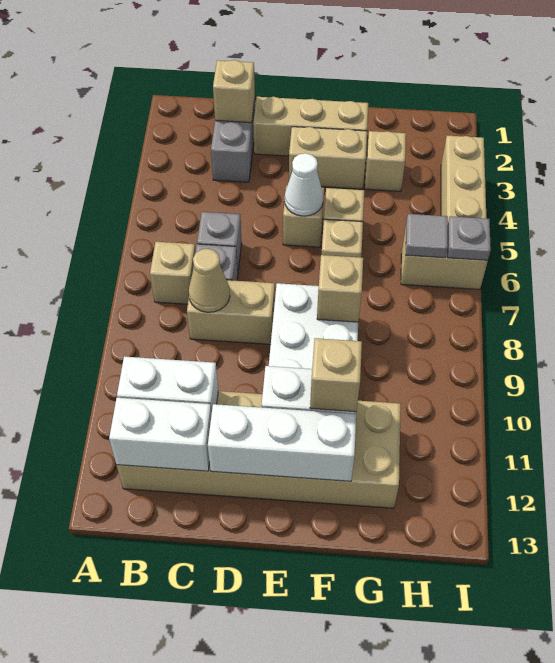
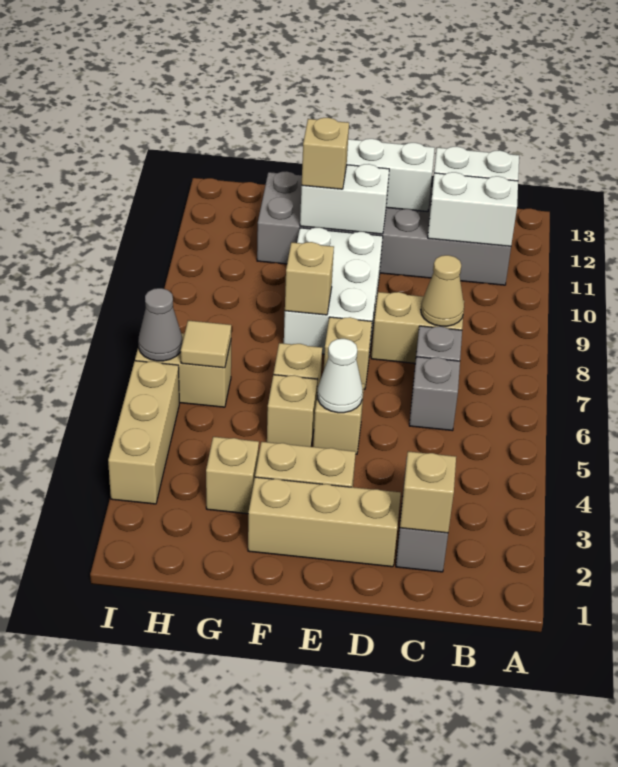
tan brick B7 level 1 -> tan brick E7 level 1
tan brick B11:G12 level 1 -> grey brick B11:G12 level 1
grey tile H6 level 2 -> tan tile H6 level 2
grey plate I6 level 2 -> grey cone I6 level 2

